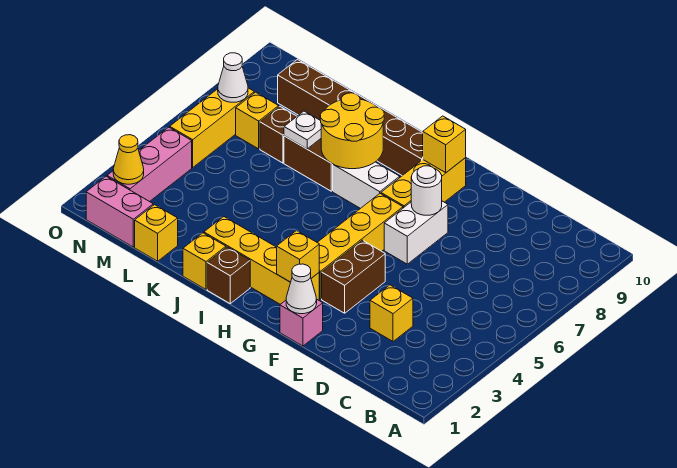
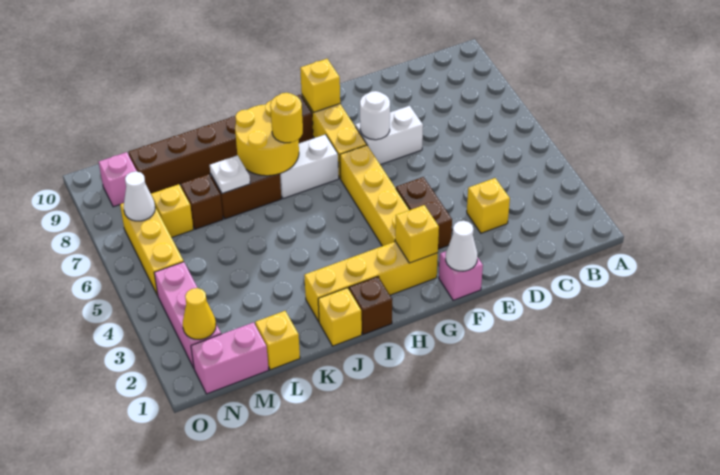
white brick F6:F7 level 1 -> white brick E7:F7 level 1
none -> yellow round brick I7 level 3
none -> pink brick N9 level 1

